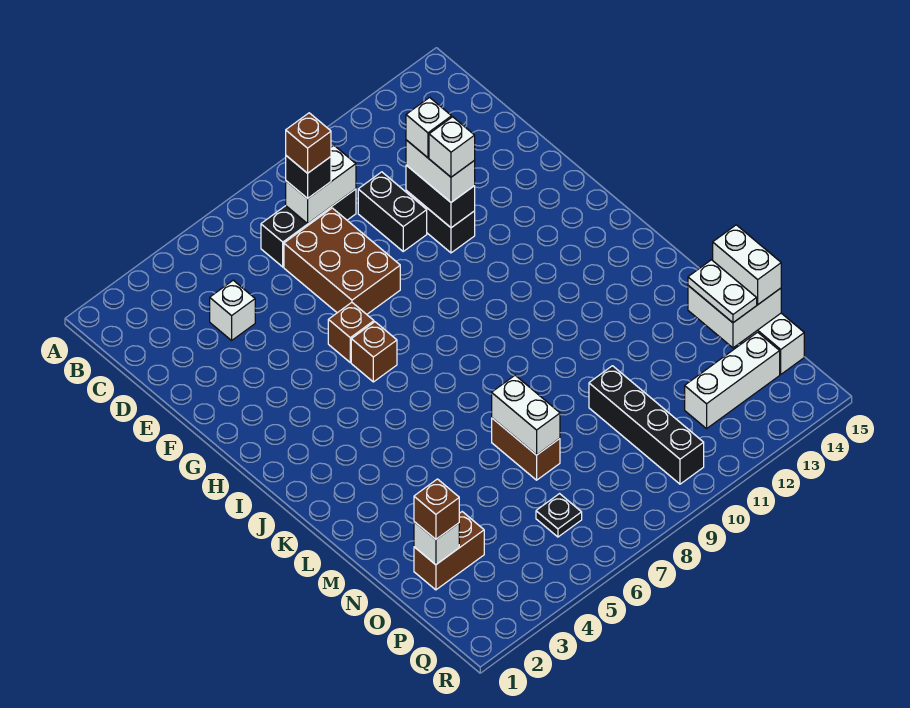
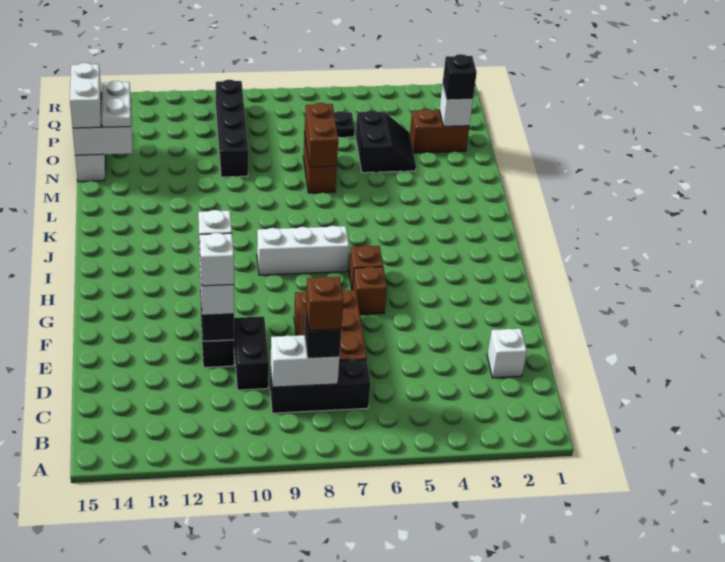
white brick D4 level 1 -> white brick D2 level 1
white brick M7:N7 level 2 -> brown brick M7:N7 level 2
none -> black slope N4:O5 level 1 top 5
brown brick O2 level 3 -> black brick O2 level 3
white brick P12:P14 level 1 -> white brick I7:I9 level 1

